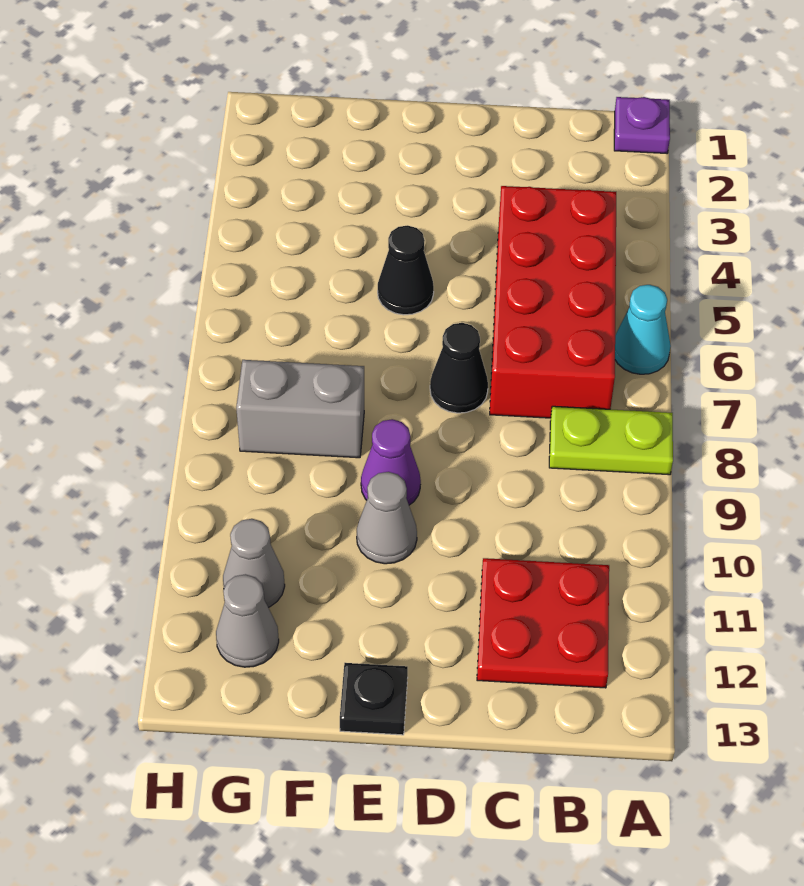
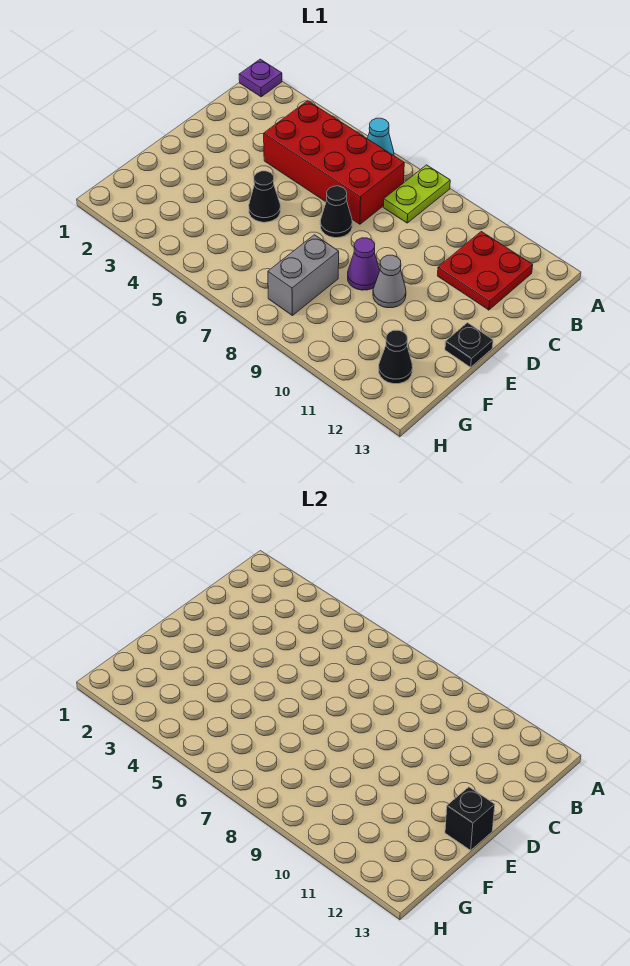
none -> black brick E13 level 2
grey cone G11 level 1 -> none
grey cone G12 level 1 -> black cone G12 level 1

